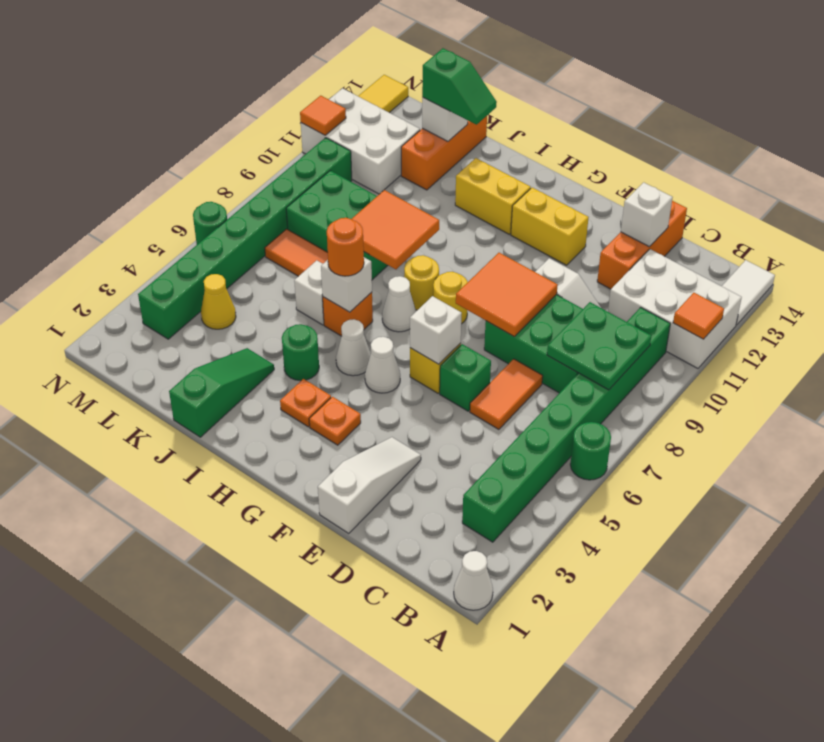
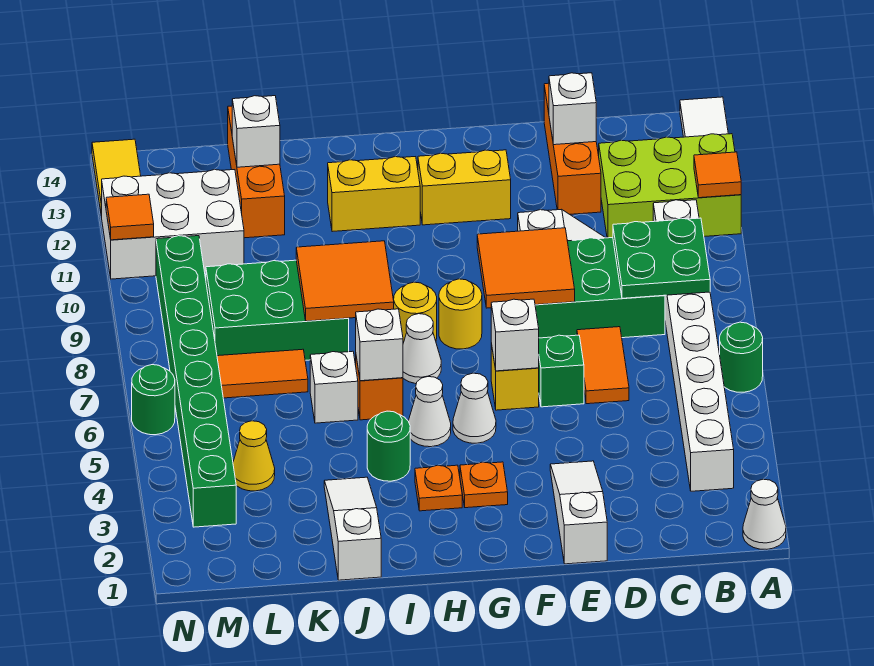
white brick A11:C12 level 1 -> lime brick A11:C12 level 1
green brick B3:B10 level 1 -> white brick B3:B10 level 1
orange round brick I6 level 3 -> none
green slope J1:J3 level 1 top 1 -> white slope J1:J3 level 1 top 1
green slope J13:K13 level 3 top K -> none

